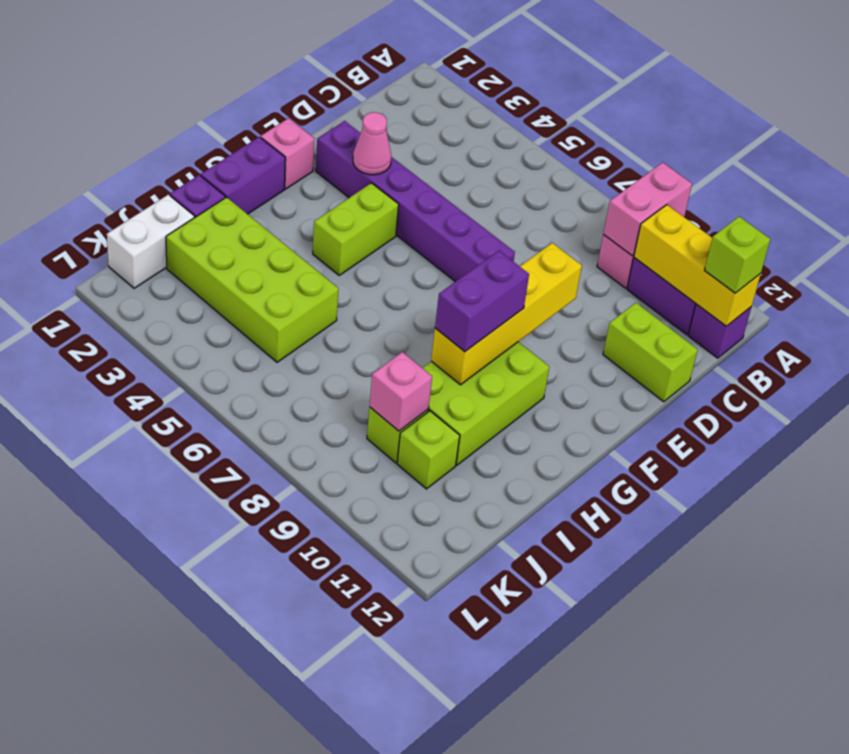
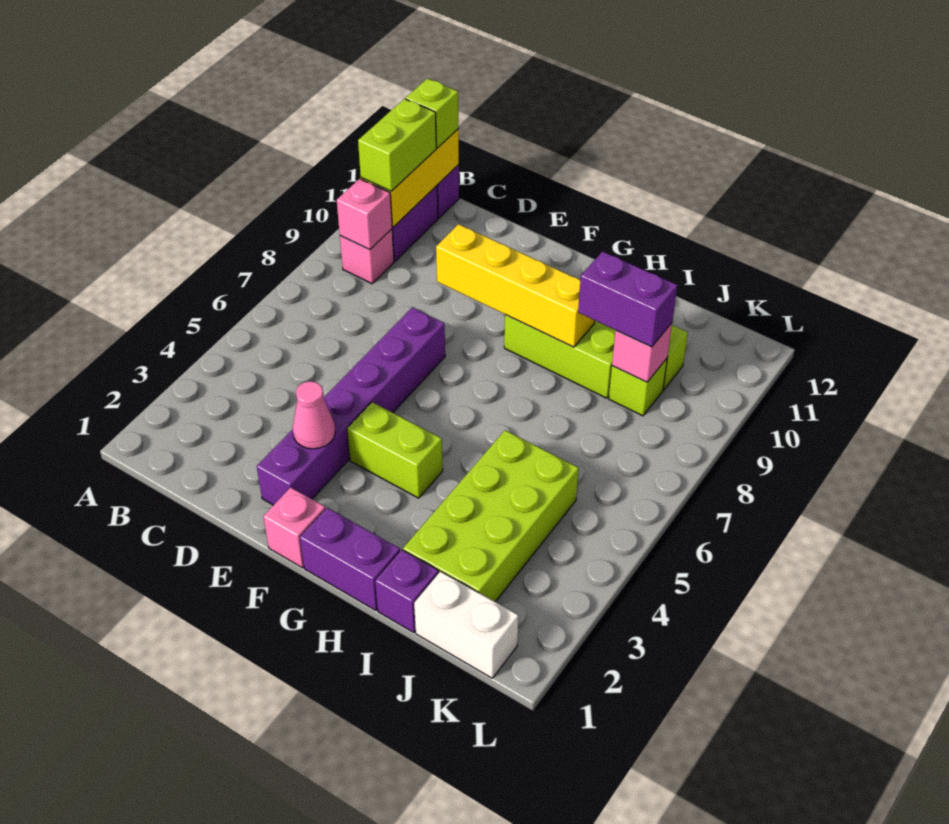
pink brick A9:B9 level 2 -> pink brick B9 level 2
lime brick D11:D12 level 1 -> lime brick B10:B11 level 3
purple brick G9:H9 level 3 -> purple brick I9:J9 level 3

